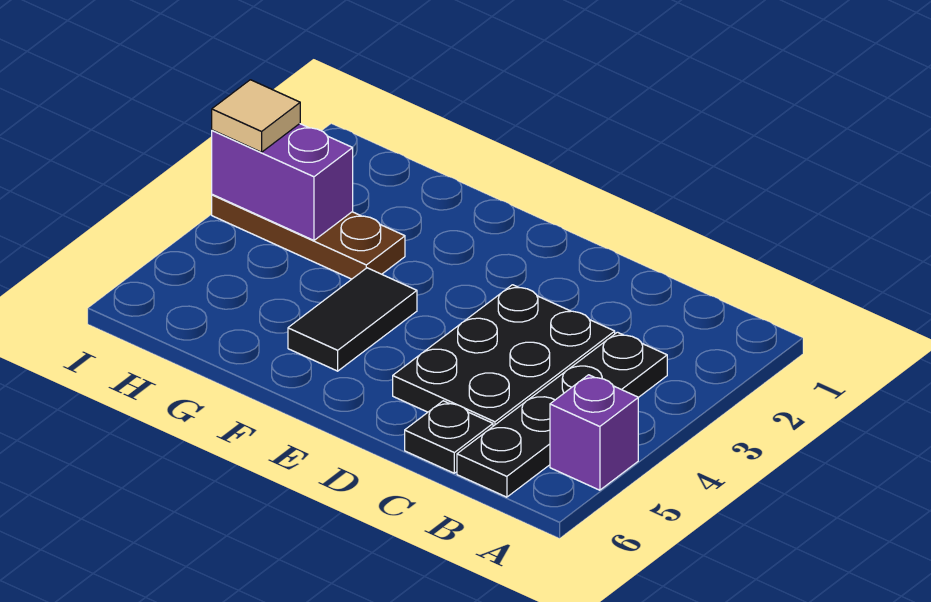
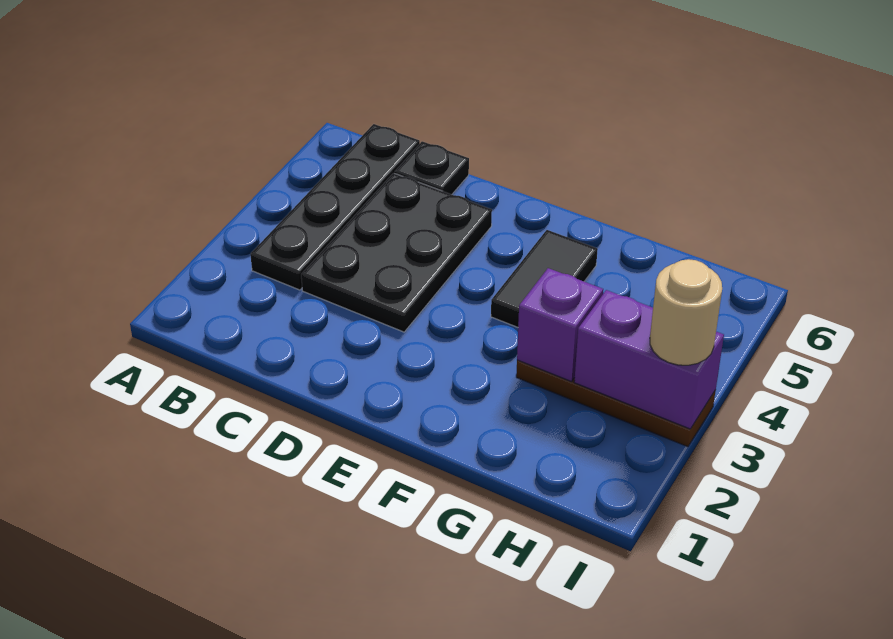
purple brick A5 level 1 -> purple brick G3 level 2
tan tile I3 level 3 -> tan round brick I3 level 3

